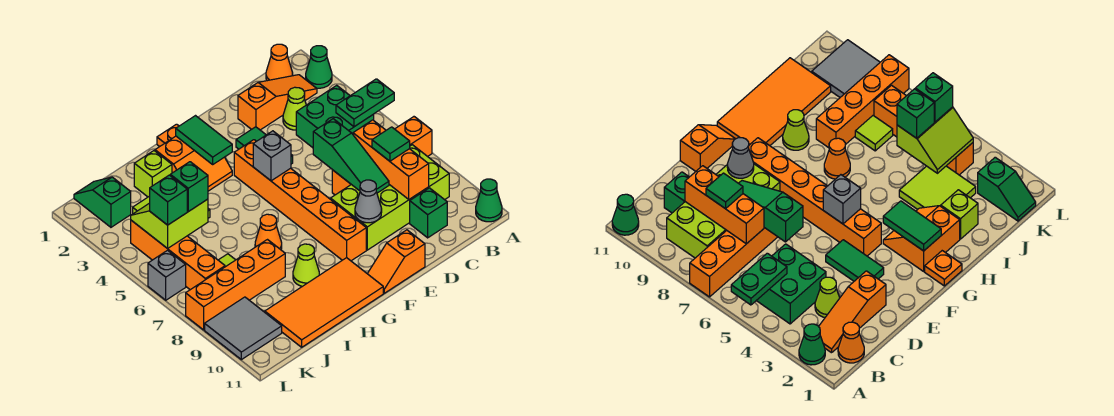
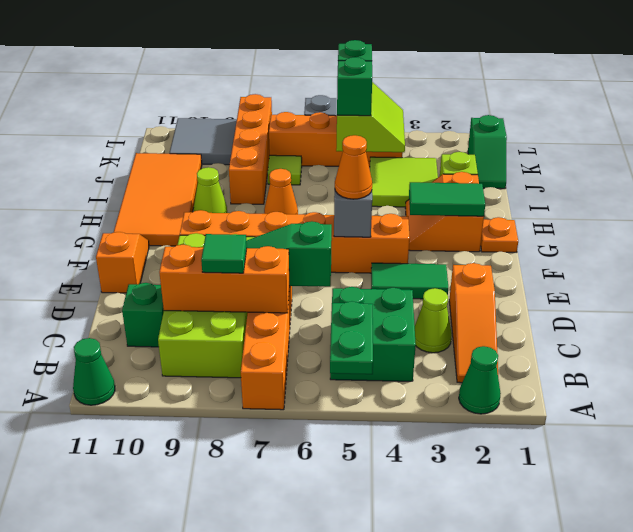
orange cone B1 level 1 -> orange cone F5 level 3
grey cone E9 level 2 -> none
green slope K1:K2 level 1 top 2 -> green slope J1:K1 level 1 top K

